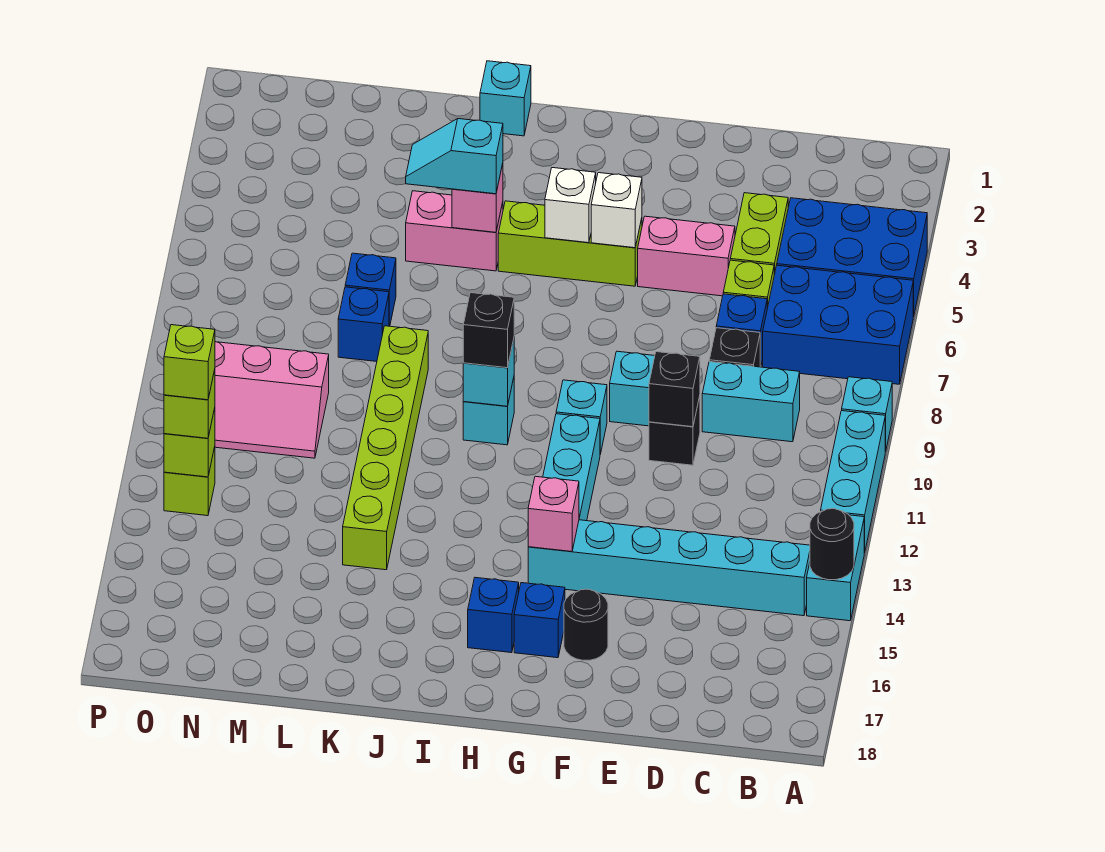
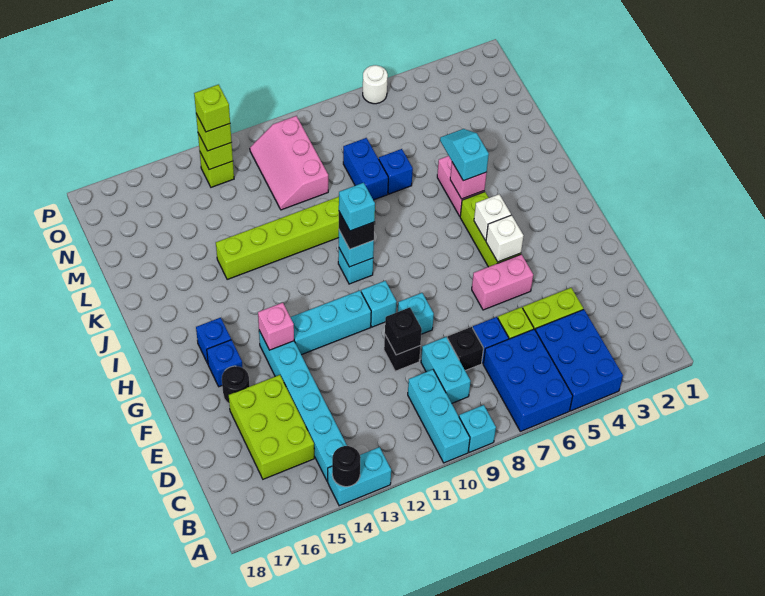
cyan brick A10:A12 level 1 -> cyan brick A10:C10 level 1
none -> lime brick C15:E16 level 1
pink brick E5:F5 level 1 -> pink brick F5:F6 level 1
cyan brick J1 level 1 -> cyan brick I10 level 4
blue brick L8 level 1 -> blue brick L8:M8 level 1
none -> white round brick P6 level 1

